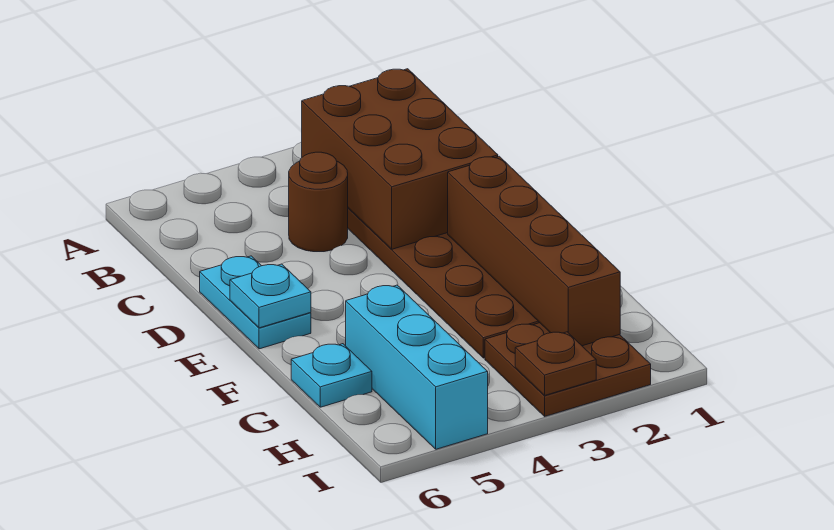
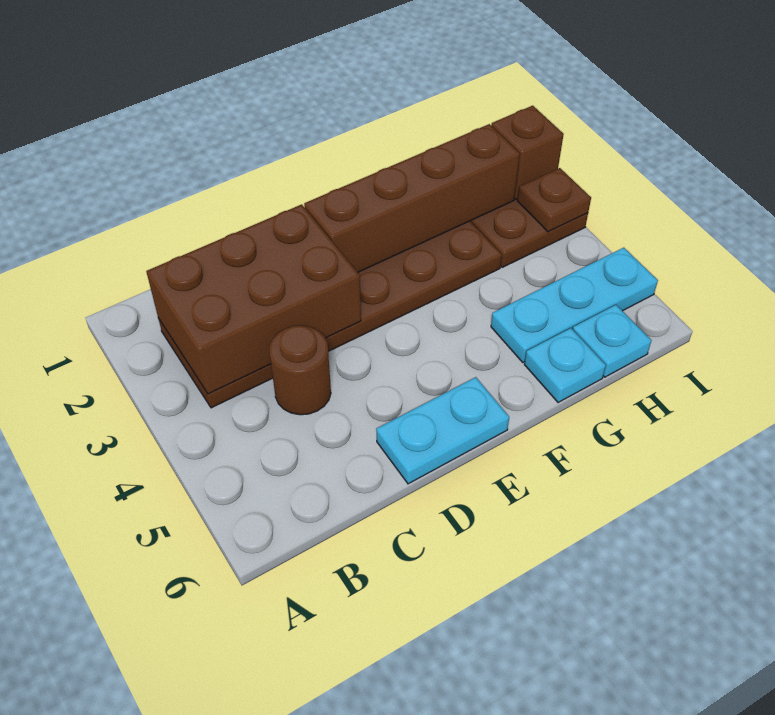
cyan plate E6 level 2 -> cyan plate H6 level 1
cyan brick G5:I5 level 1 -> cyan plate G5:I5 level 1
none -> brown brick I2 level 2

